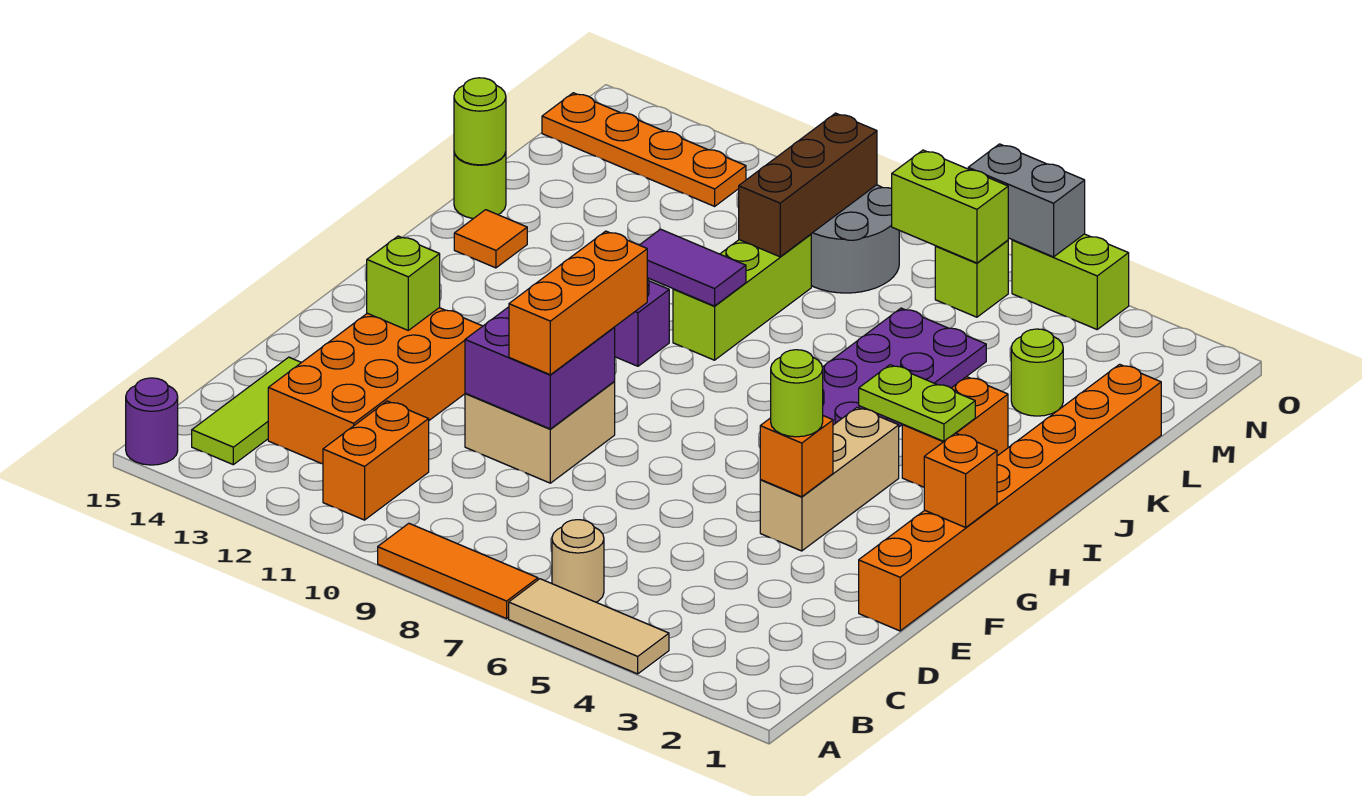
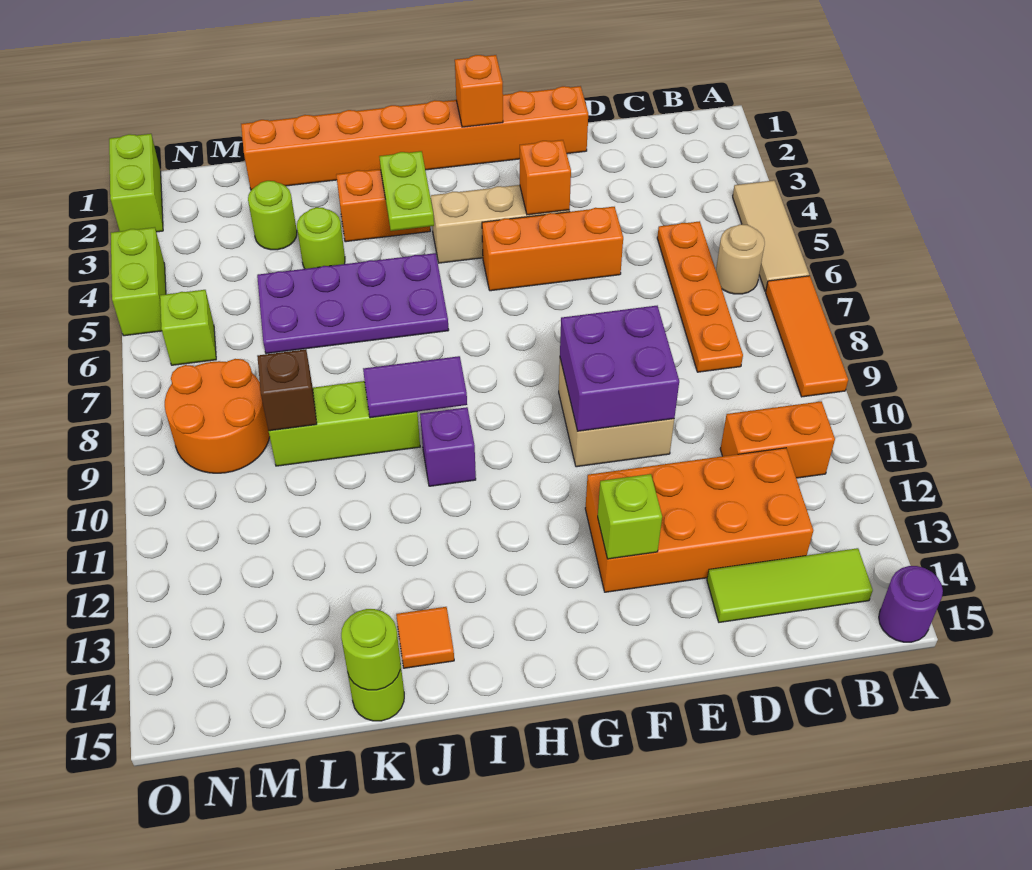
orange brick E9:G9 level 3 -> orange brick E5:G5 level 1
lime round brick F4 level 3 -> lime round brick K4 level 1
purple tile J9:J10 level 2 -> purple tile I9:J9 level 2
brown brick L9:N9 level 2 -> brown brick L9 level 2
grey round brick M8:N9 level 1 -> orange round brick M8:N9 level 1
lime brick N6:N7 level 2 -> lime brick O1:O2 level 1
orange plate N12:N15 level 1 -> orange plate C5:C8 level 1
grey brick O5:O6 level 2 -> none

